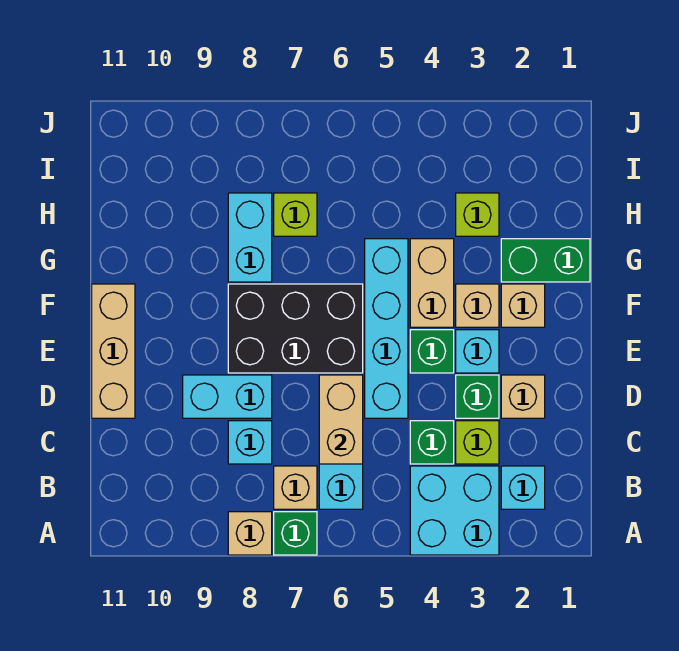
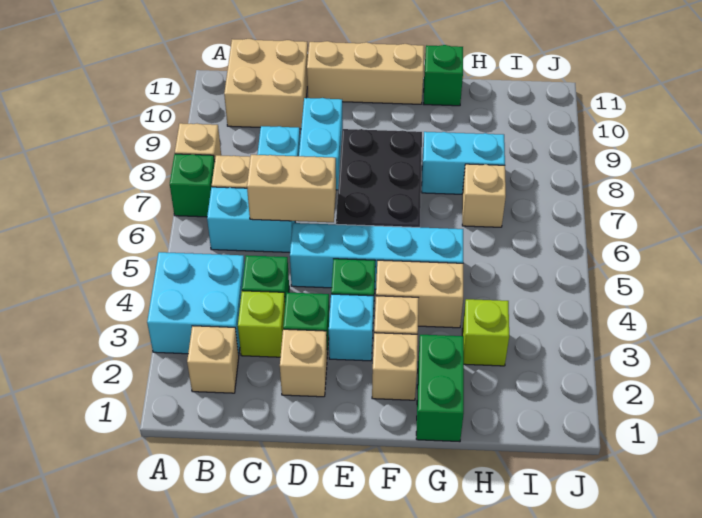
cyan brick B2 level 1 -> tan brick B2 level 1
none -> tan brick B10:C11 level 1
none -> green brick G11 level 1
lime brick H7 level 1 -> tan brick H7 level 1

